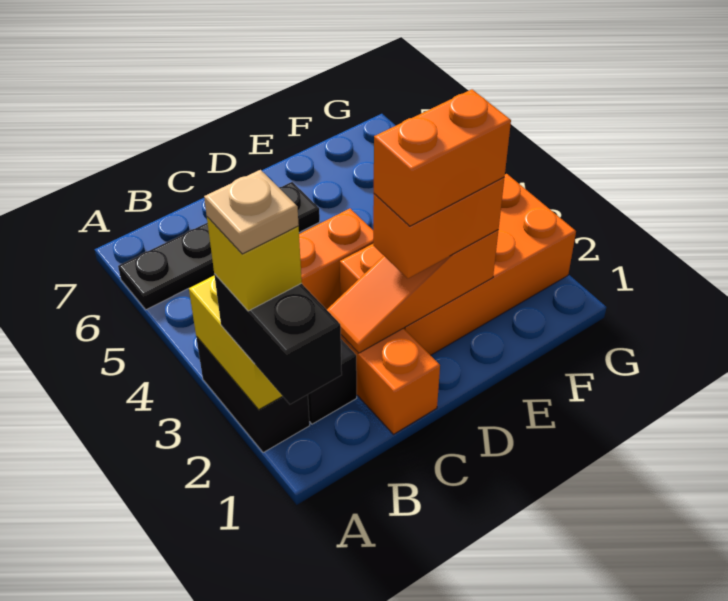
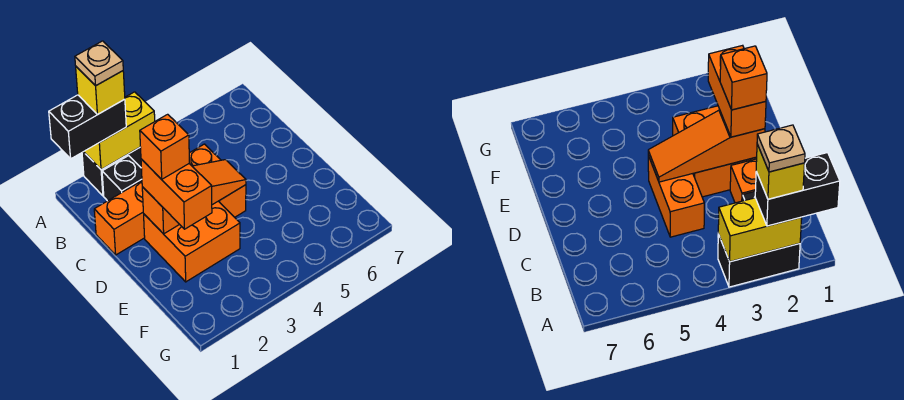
black plate A6:D6 level 1 -> none
orange slope C2:E2 level 2 top E -> orange slope D2:D4 level 2 top 2
orange brick D2:G3 level 1 -> orange brick D2:E3 level 1
orange brick D2:E2 level 4 -> orange brick D2 level 4

